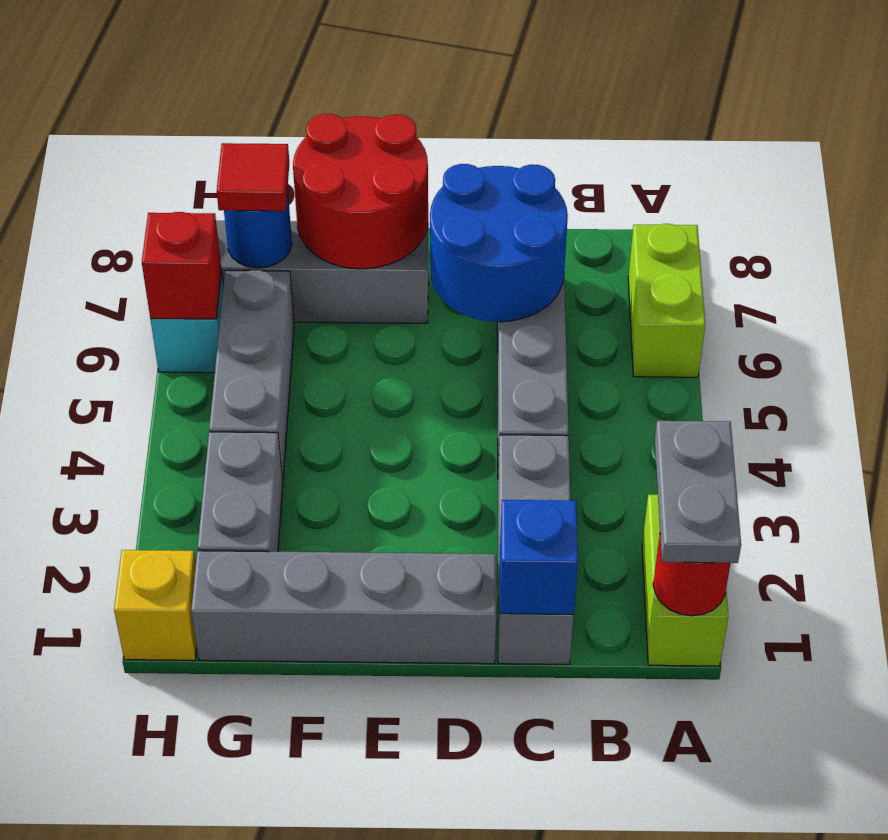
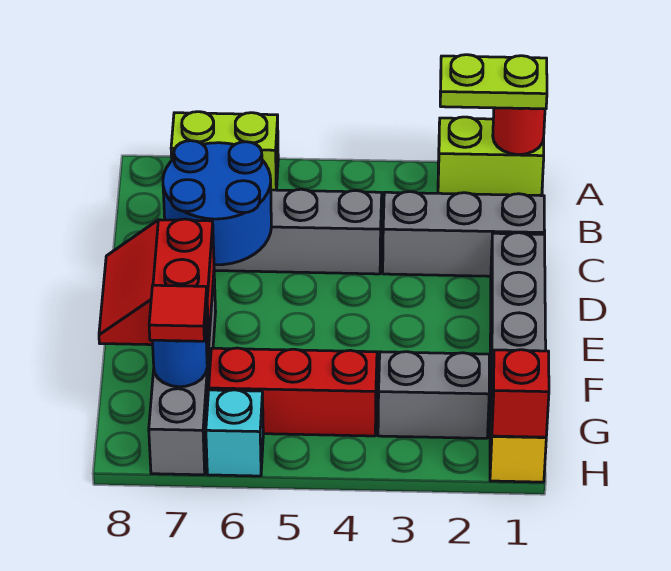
grey plate A1:A2 level 3 -> lime plate A1:A2 level 3
blue brick C1 level 2 -> none
red round brick E7:F8 level 2 -> red slope E7:F8 level 2 top 7
grey brick G4:G6 level 1 -> red brick G4:G6 level 1
red brick H6 level 2 -> red brick H1 level 2

